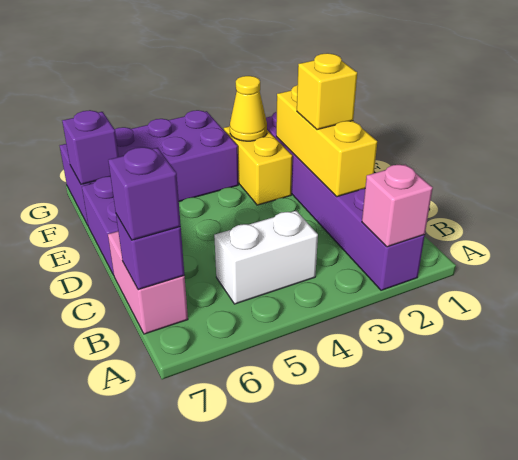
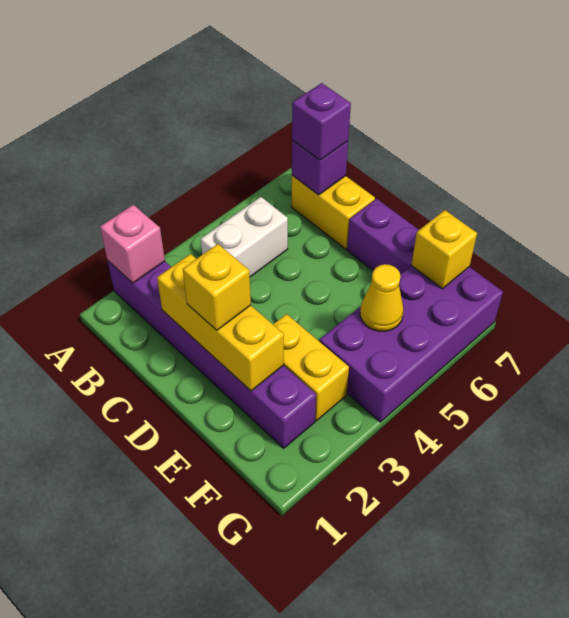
pink brick B7:C7 level 1 -> yellow brick B7:C7 level 1
yellow cone F3 level 2 -> yellow cone F5 level 2
purple brick F7 level 2 -> yellow brick F7 level 2

